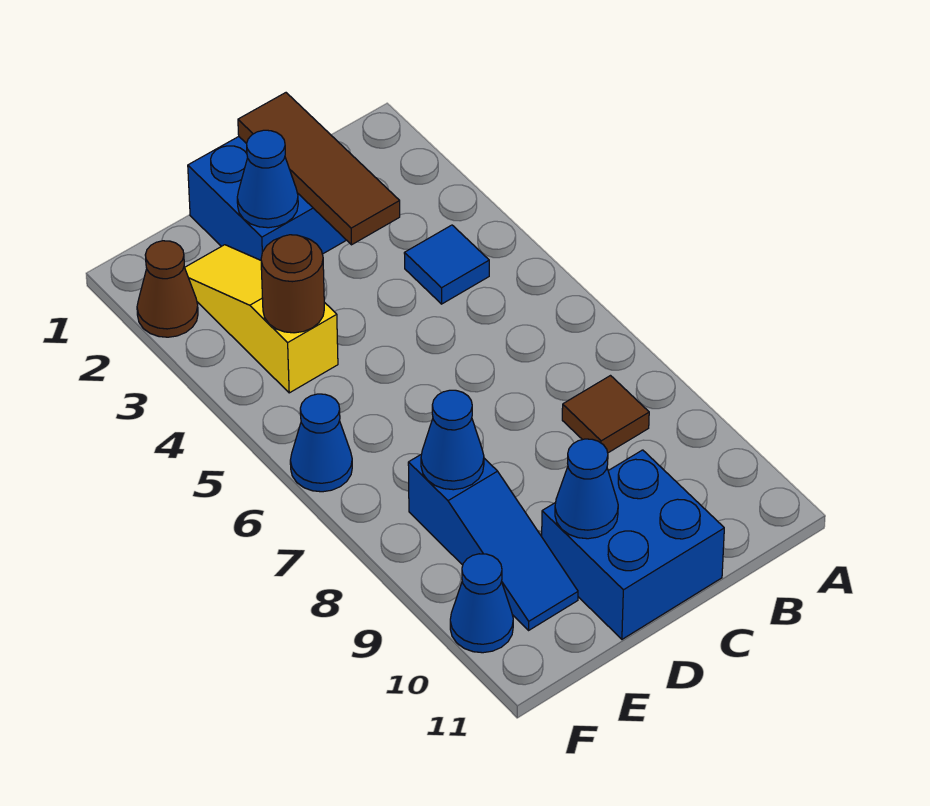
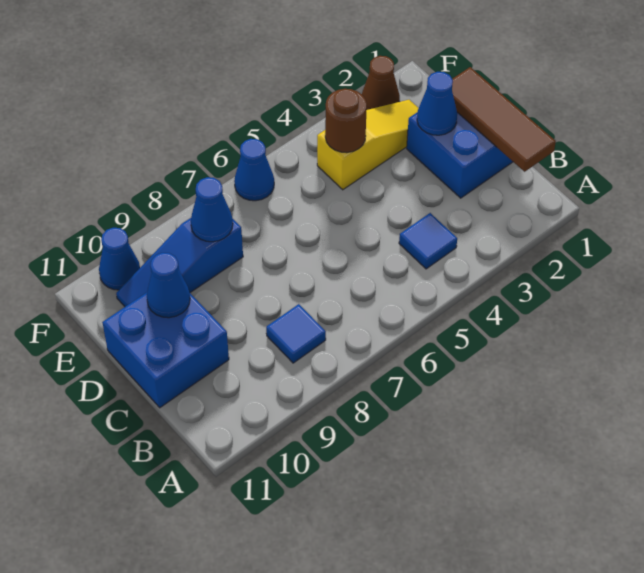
brown tile B8 level 1 -> blue tile B8 level 1
brown tile C1:C3 level 2 -> brown tile B1:D1 level 2

